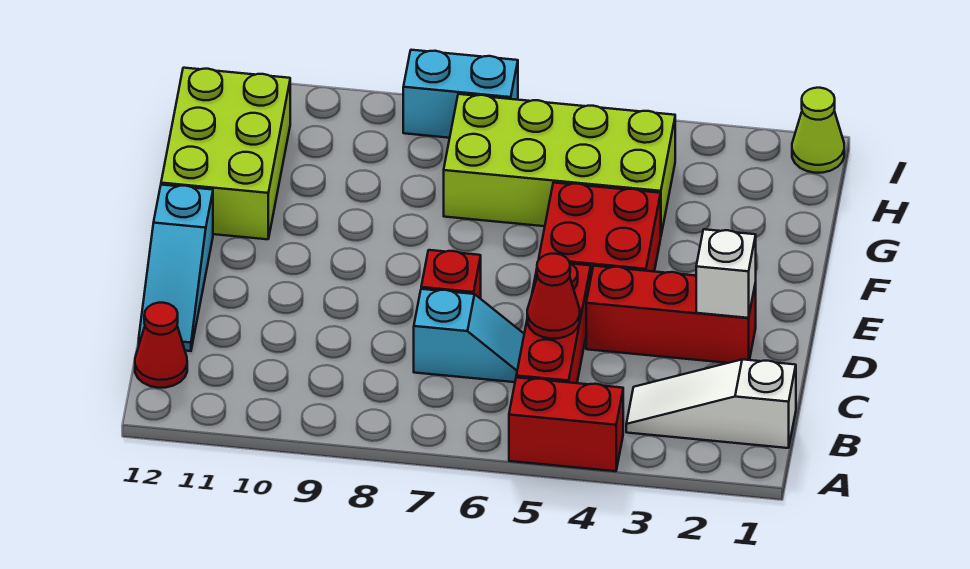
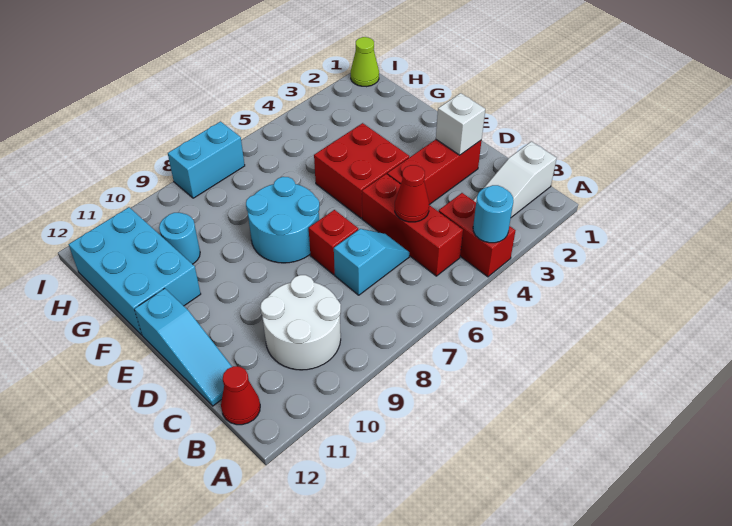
red brick A4:A5 level 1 -> red brick A4:B4 level 1
none -> cyan round brick A4 level 2
none -> white round brick B9:C10 level 1
none -> cyan round brick E7:F8 level 1
lime brick F11:H12 level 1 -> cyan brick F11:H12 level 1
lime brick G4:H7 level 1 -> none
none -> cyan round brick G10 level 1

